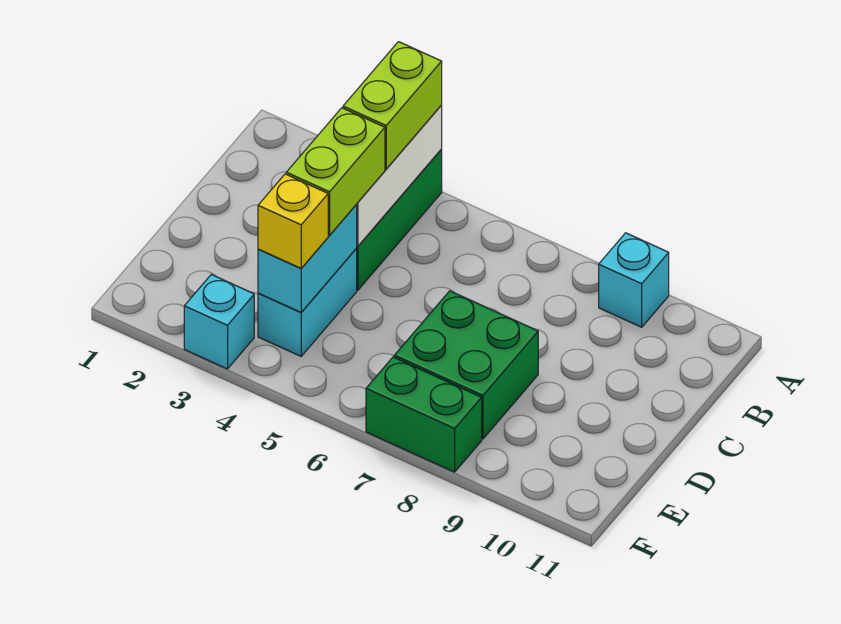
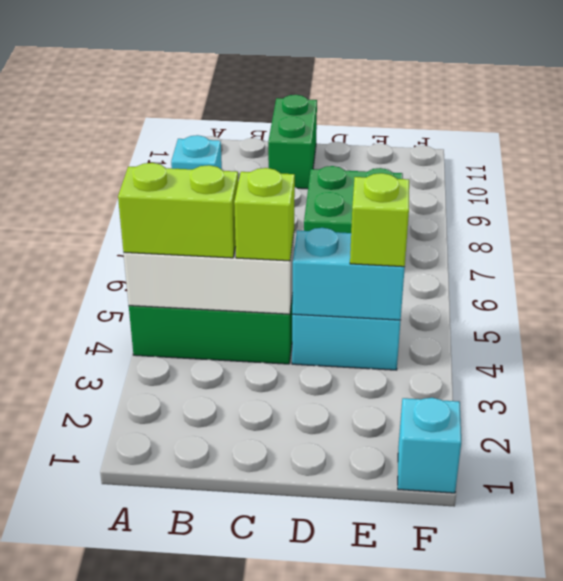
lime brick C4:D4 level 3 -> lime brick C4 level 3
yellow brick E4 level 3 -> lime brick E4 level 3
cyan brick F3 level 1 -> cyan brick F1 level 1
green brick F7:F8 level 1 -> green brick C10:C11 level 1

